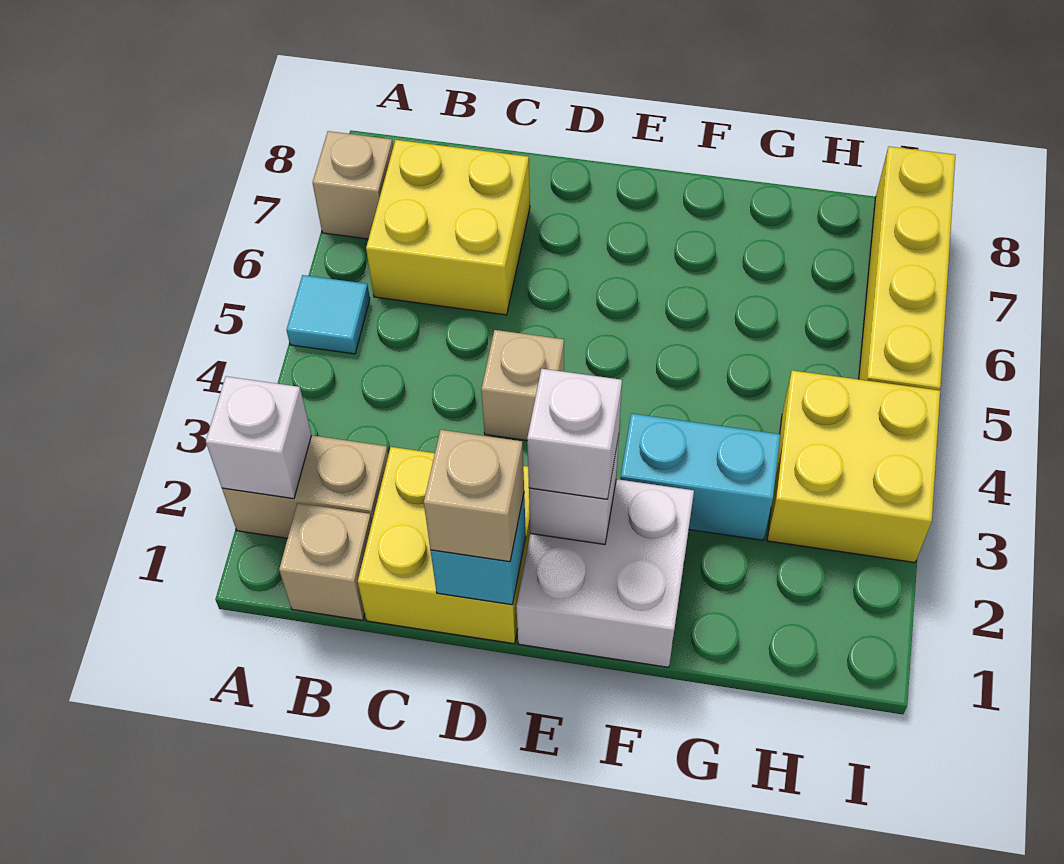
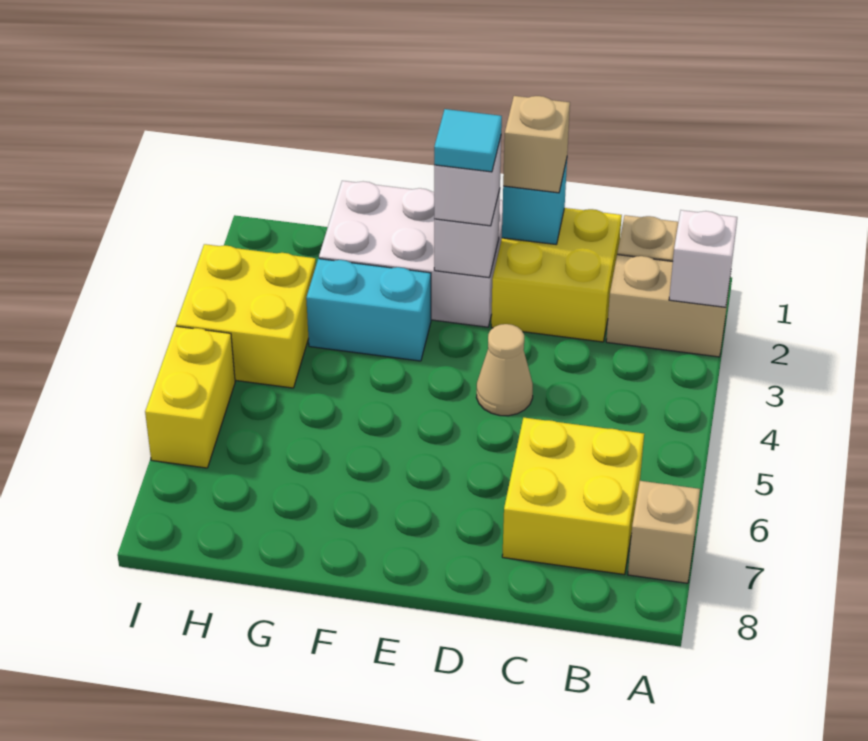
cyan tile A5 level 1 -> cyan tile E2 level 4
tan brick D4 level 1 -> tan cone D4 level 1
white brick E1:F2 level 1 -> white brick E1:G2 level 1
yellow brick I5:I8 level 1 -> yellow brick I5:I6 level 1

